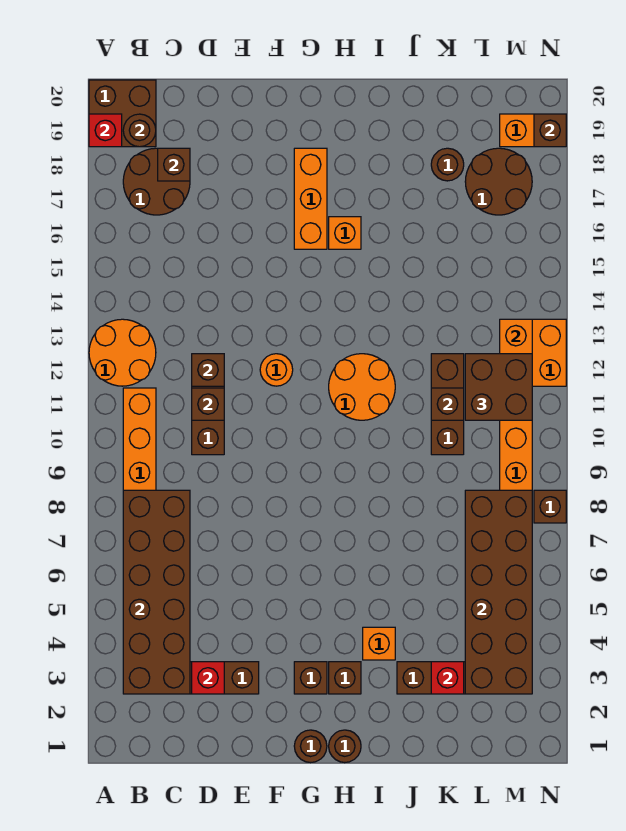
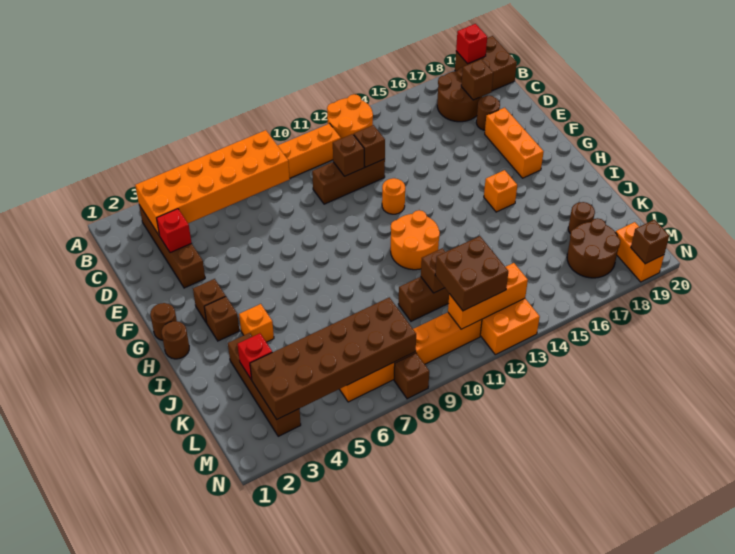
brown brick B3:C8 level 2 -> orange brick B3:C8 level 2
brown round brick B19 level 2 -> brown round brick D18 level 1
orange brick G16:G18 level 1 -> orange brick E18:G18 level 1

